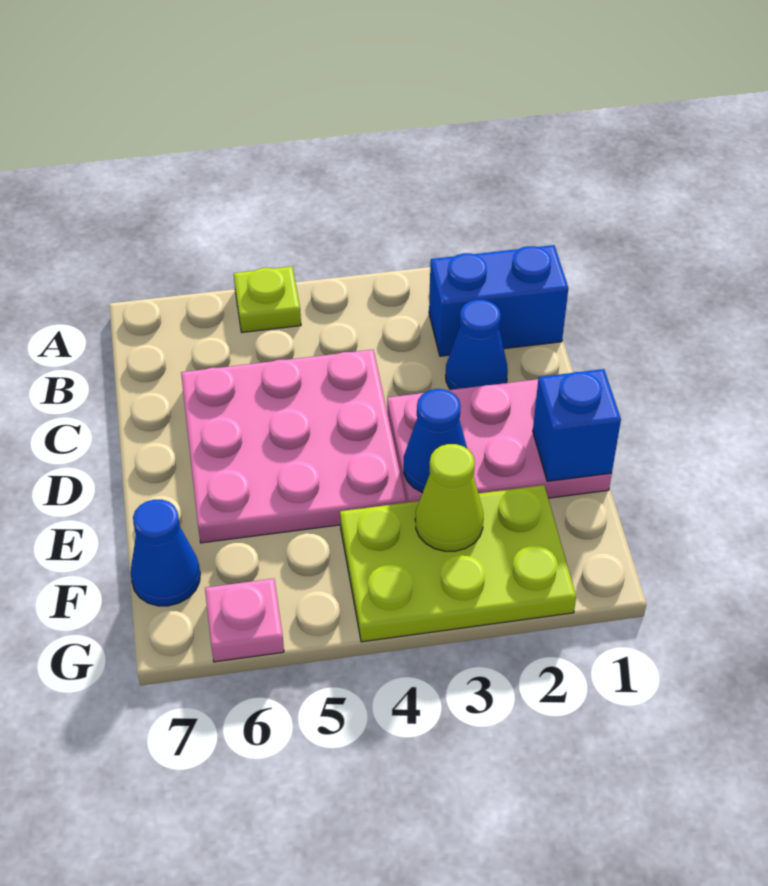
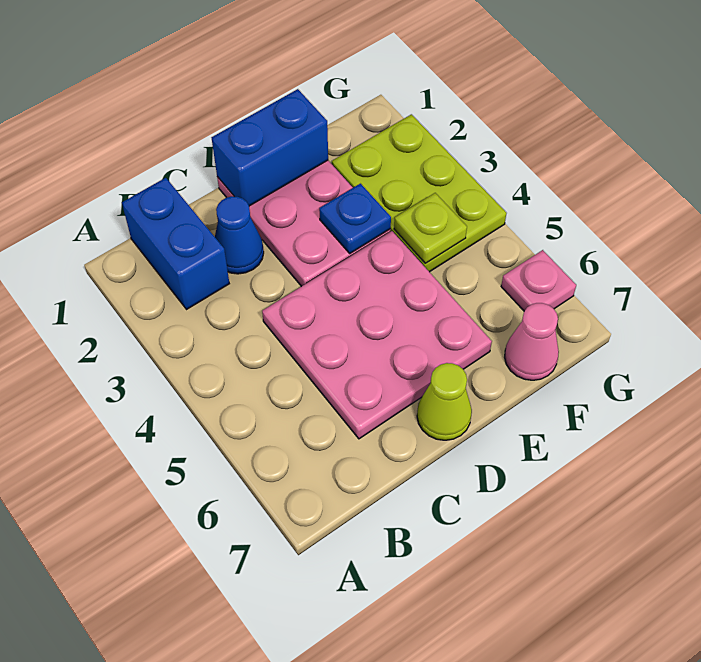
lime plate A5 level 1 -> lime plate F4 level 2
blue brick E1 level 2 -> blue brick D1:E1 level 2
blue cone E3 level 2 -> blue plate E3 level 2
lime cone F3 level 2 -> lime cone D7 level 1
blue cone F7 level 1 -> pink cone F7 level 1

